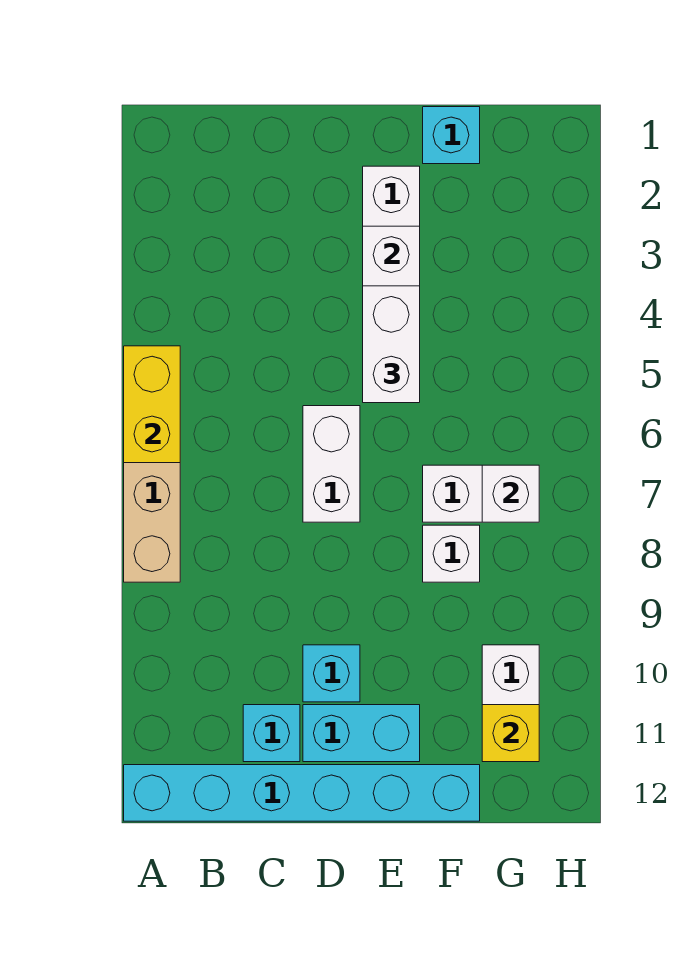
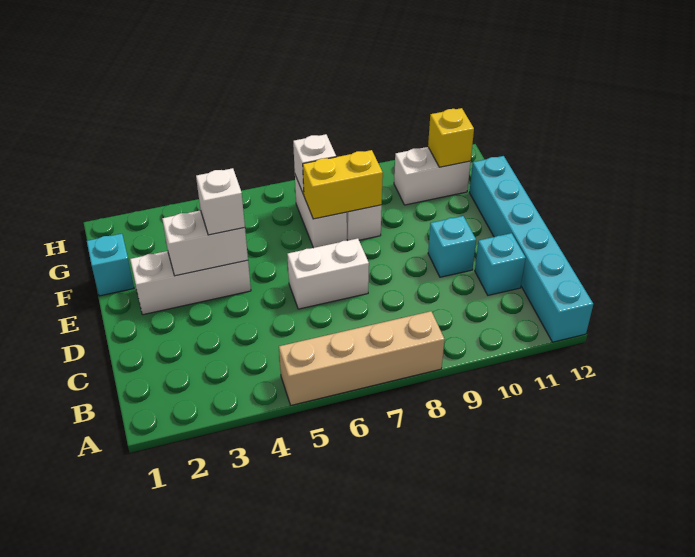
yellow brick A5:A6 level 2 -> yellow brick F7:F8 level 2
cyan brick D11:E11 level 1 -> none
white brick E4:E5 level 3 -> white brick E4 level 3

